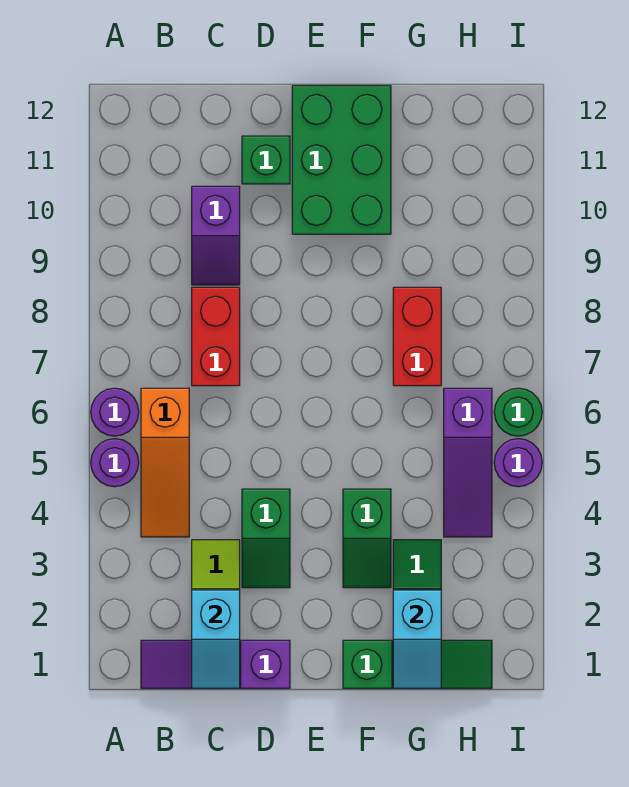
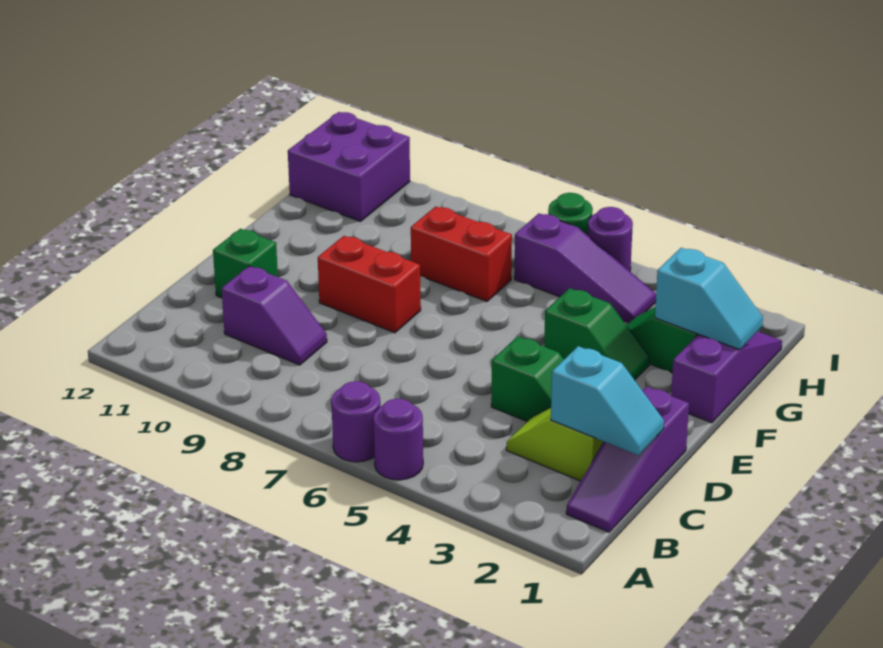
orange slope B4:B6 level 1 top 6 -> none
red brick C7:C8 level 1 -> red brick E8:E9 level 1
green brick E10:F12 level 1 -> none
green slope F1:H1 level 1 top F -> purple slope F1:H1 level 1 top F
none -> purple brick H11:I12 level 1

